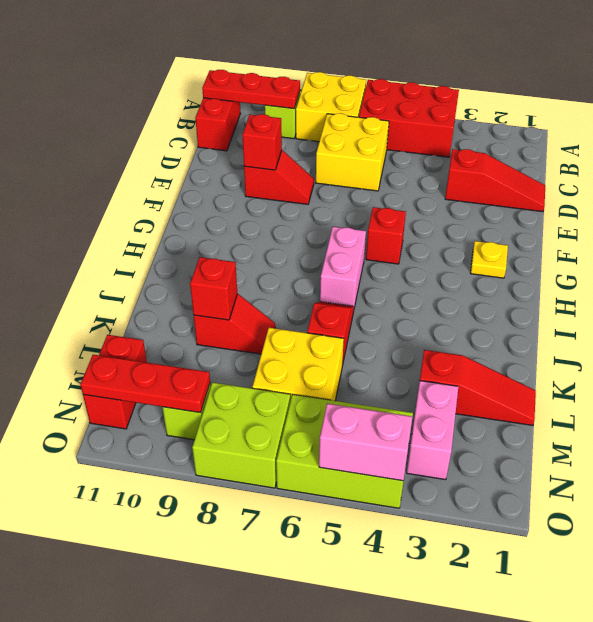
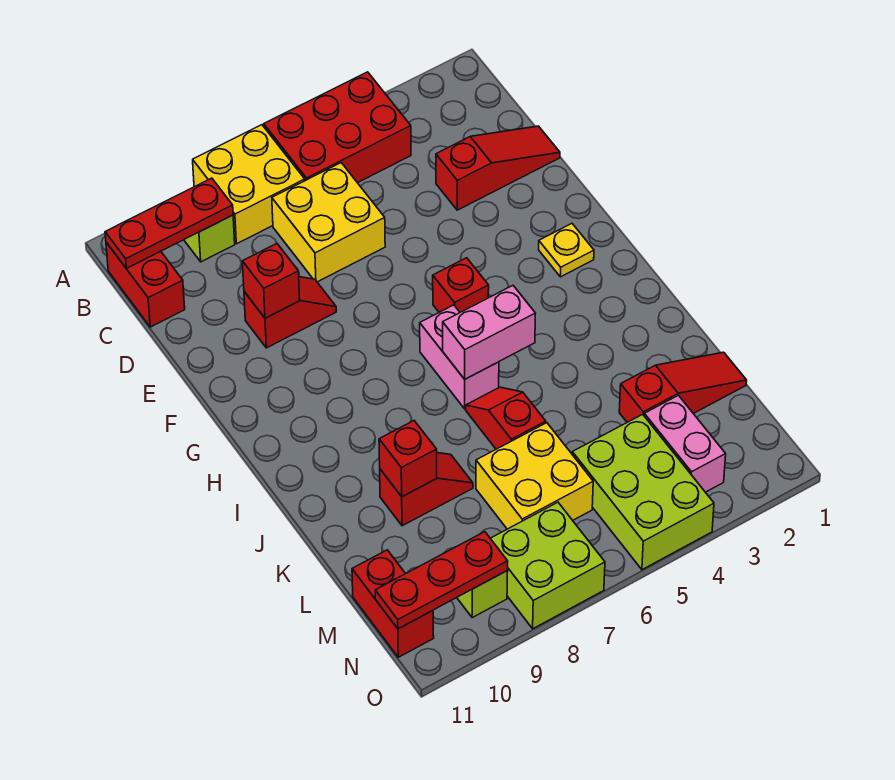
lime brick N4:O6 level 1 -> lime brick M4:O5 level 1
pink brick O4:O5 level 2 -> pink brick I5:I6 level 2

